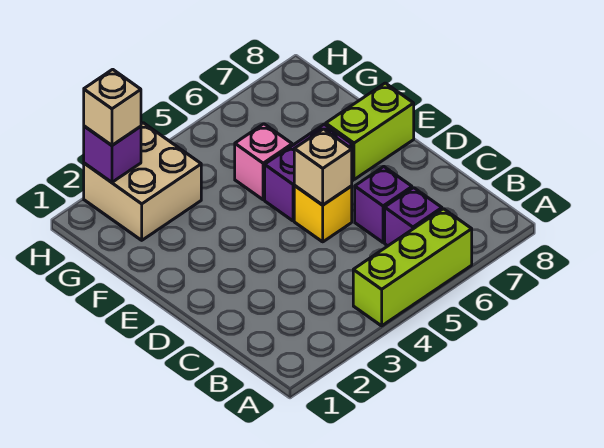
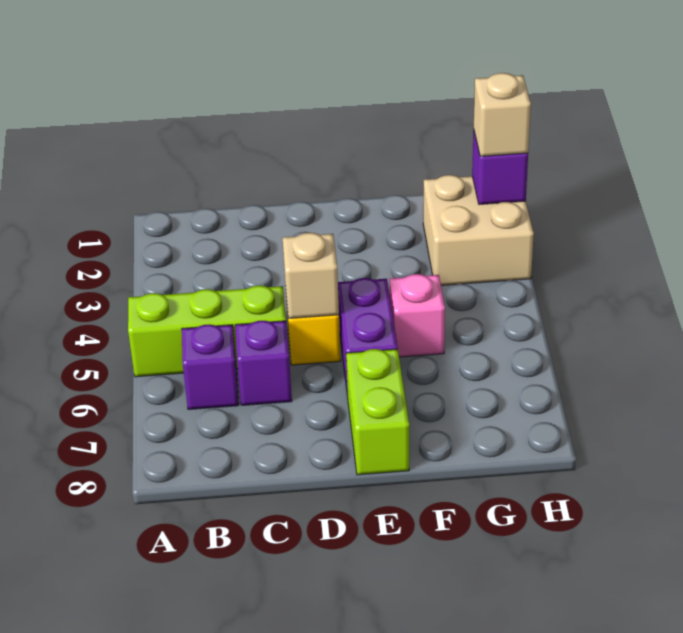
lime brick A4:A6 level 1 -> lime brick A5:C5 level 1

